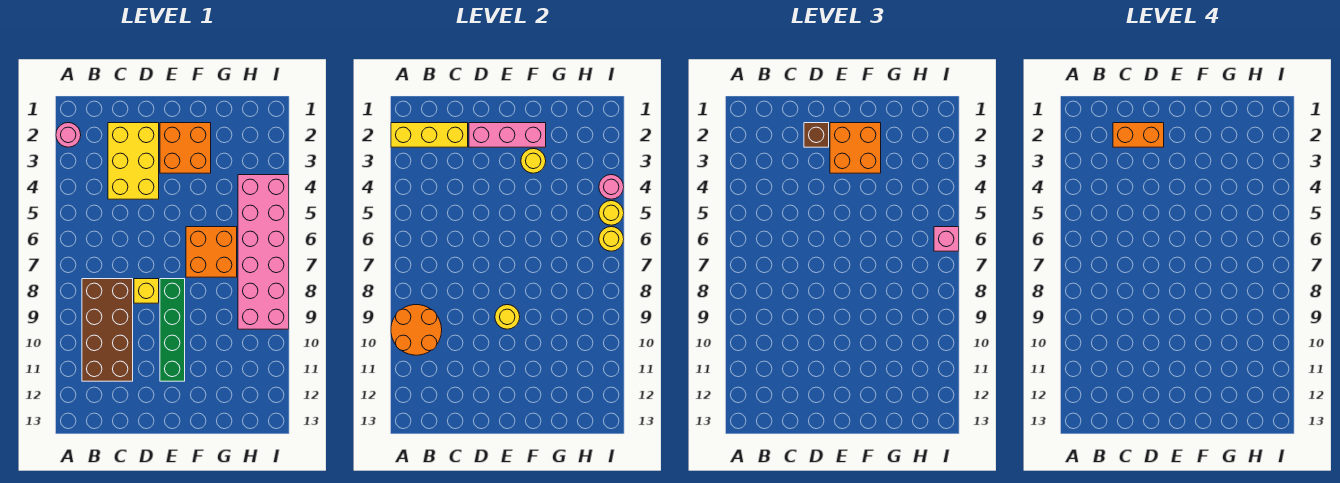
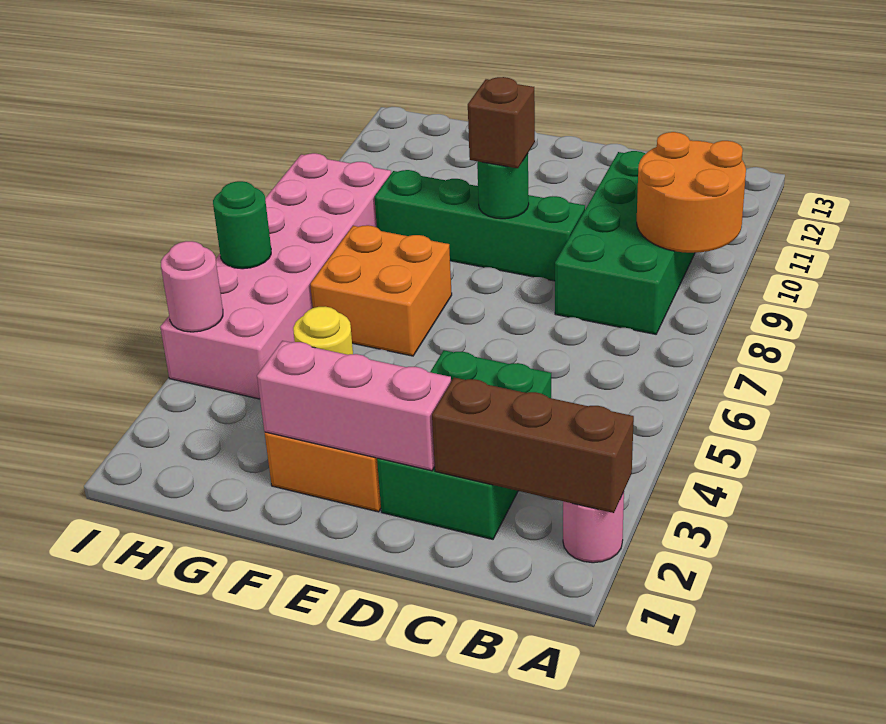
yellow brick A2:C2 level 2 -> brown brick A2:C2 level 2
brown brick B8:C11 level 1 -> green brick B8:C11 level 1
yellow brick C2:D4 level 1 -> green brick C2:D4 level 1
orange brick C2:D2 level 4 -> none
brown brick D2 level 3 -> brown brick E9 level 3
yellow brick D8 level 1 -> none
orange brick E2:F3 level 3 -> none
green brick E8:E11 level 1 -> green brick D9:G9 level 1
yellow round brick E9 level 2 -> green round brick E9 level 2
yellow round brick I5 level 2 -> none
yellow round brick I6 level 2 -> green round brick I6 level 2
pink brick I6 level 3 -> none

